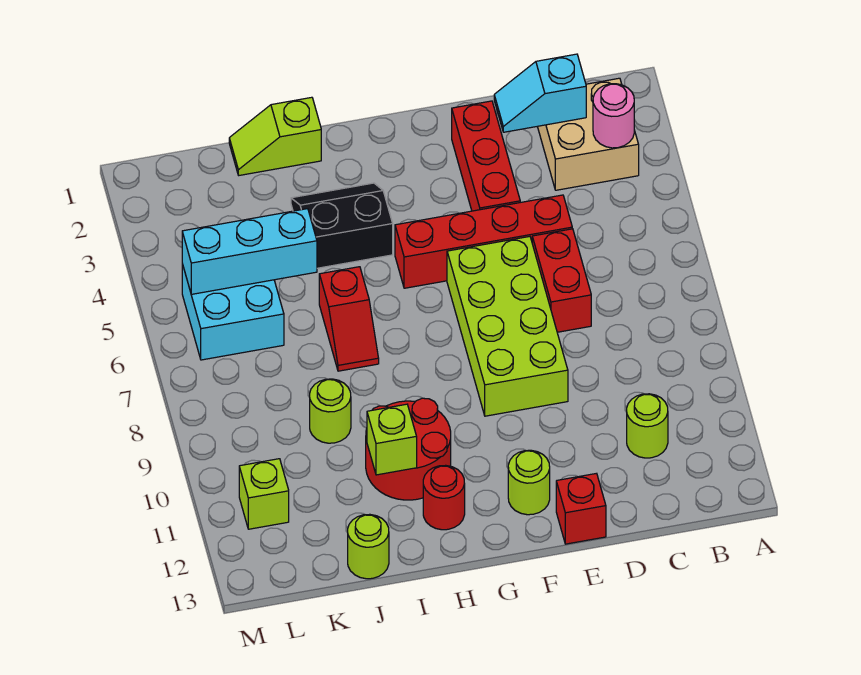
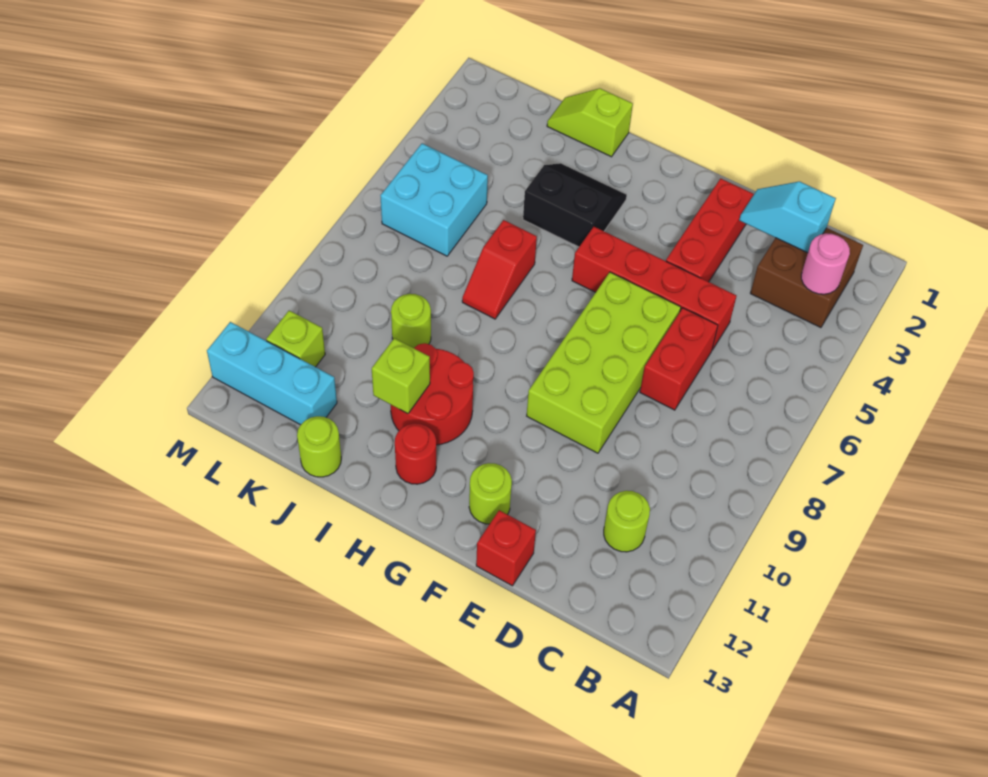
tan brick B2:C3 level 1 -> brown brick B2:C3 level 1
cyan brick J5:L5 level 2 -> cyan brick K12:M12 level 1

